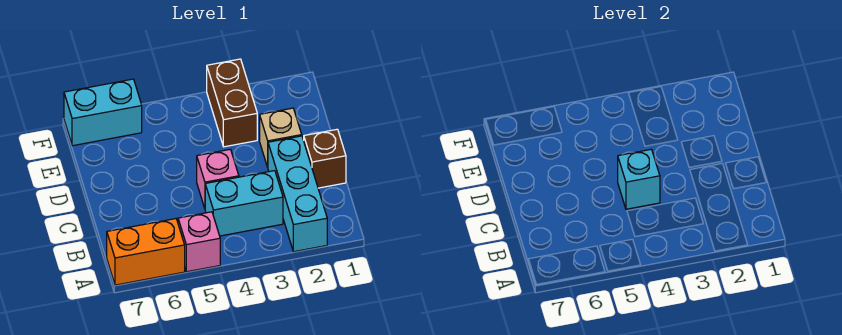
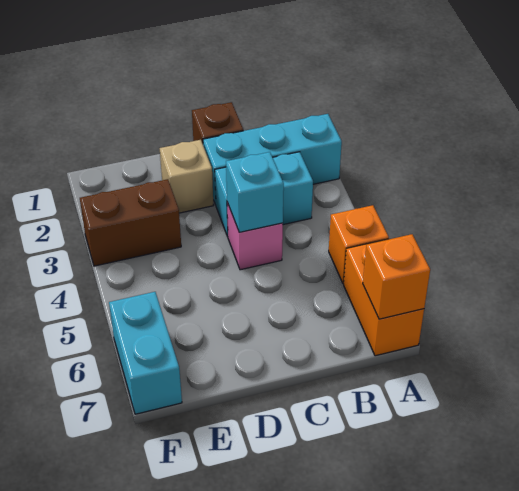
pink brick A5 level 1 -> orange brick A5 level 1
none -> orange brick A7 level 2
cyan brick B3:B4 level 1 -> cyan brick B3:C3 level 1

